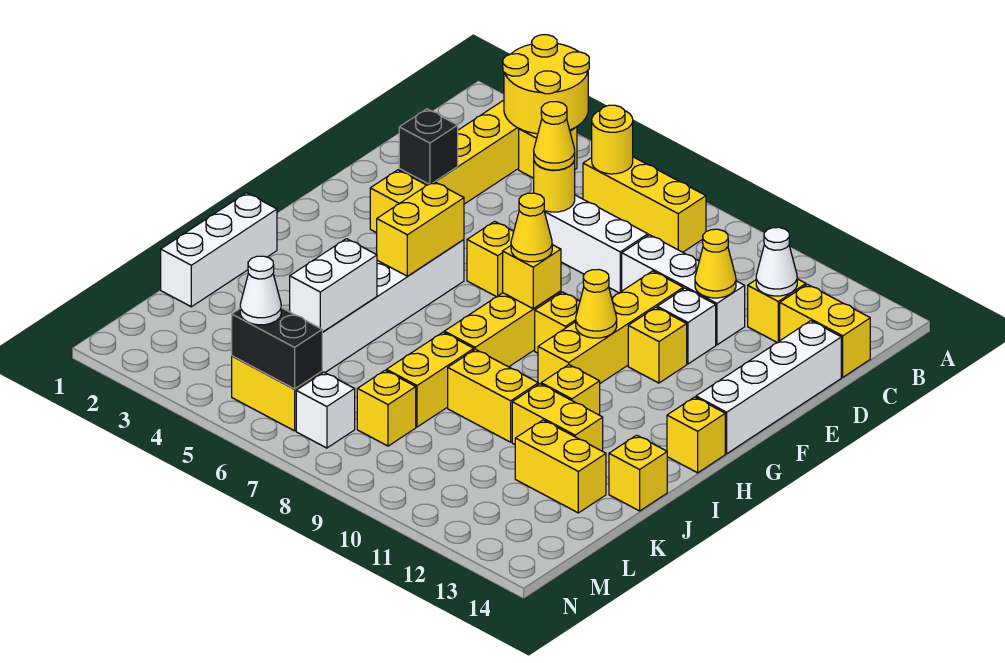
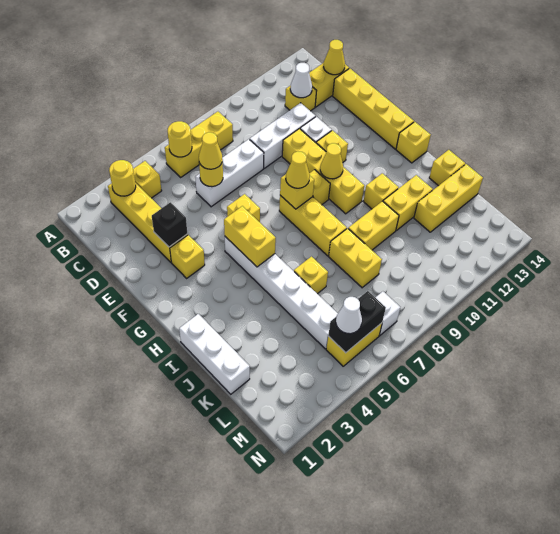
yellow round brick A3:B4 level 2 -> yellow round brick B3 level 2
yellow cone D11 level 2 -> yellow cone C14 level 2
white brick D14:G14 level 1 -> yellow brick D14:G14 level 1
white brick J5:K5 level 2 -> none
yellow brick K12:K13 level 1 -> yellow brick K12:K14 level 1
yellow brick L8 level 1 -> yellow brick J6 level 1

